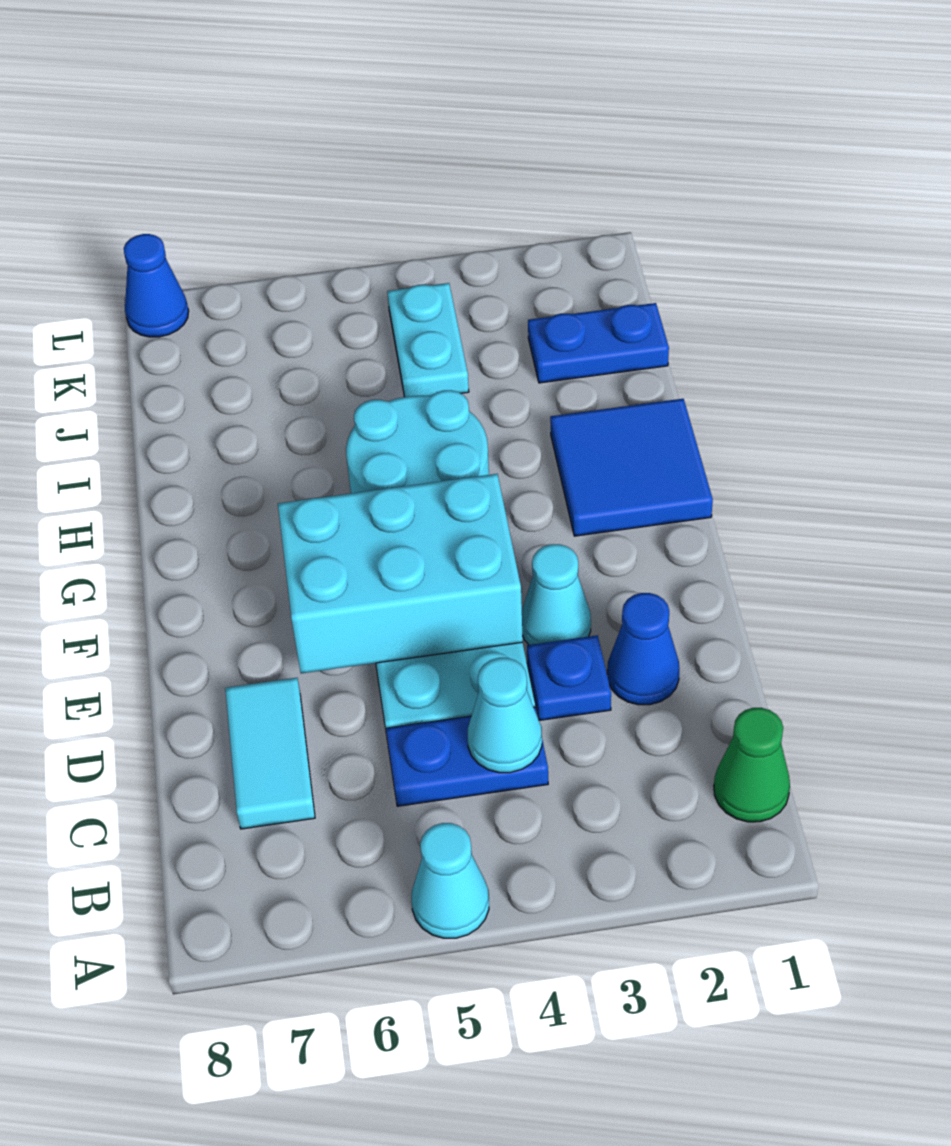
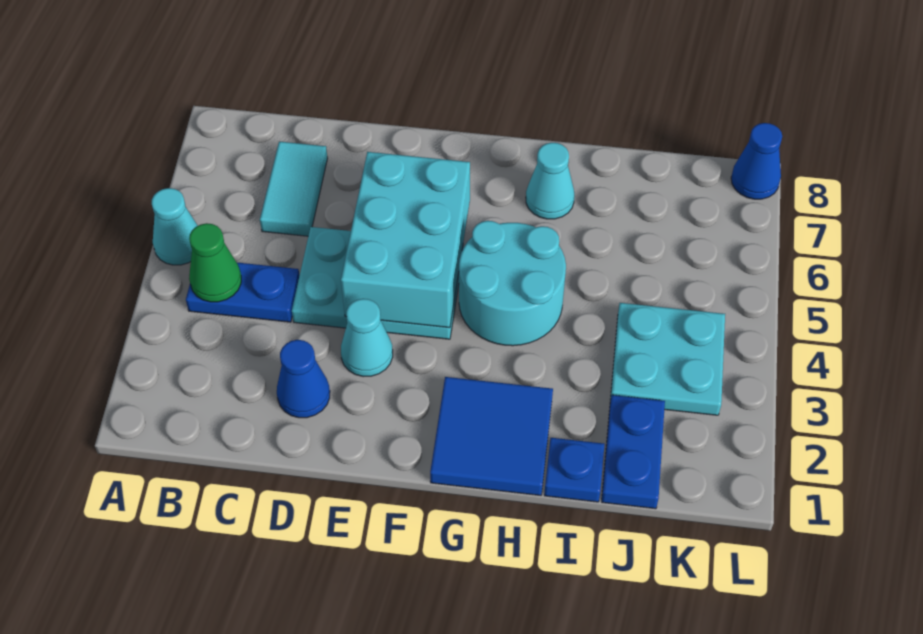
green cone B1 level 1 -> green cone B4 level 2
blue plate C4:C5 level 1 -> blue plate B4:C4 level 1
cyan cone C4 level 2 -> cyan cone H7 level 1
cyan tile C7:D7 level 1 -> cyan tile C6:C7 level 1
blue plate D3 level 1 -> blue plate I1 level 1
cyan plate J4:K4 level 1 -> cyan plate J3:K4 level 1

